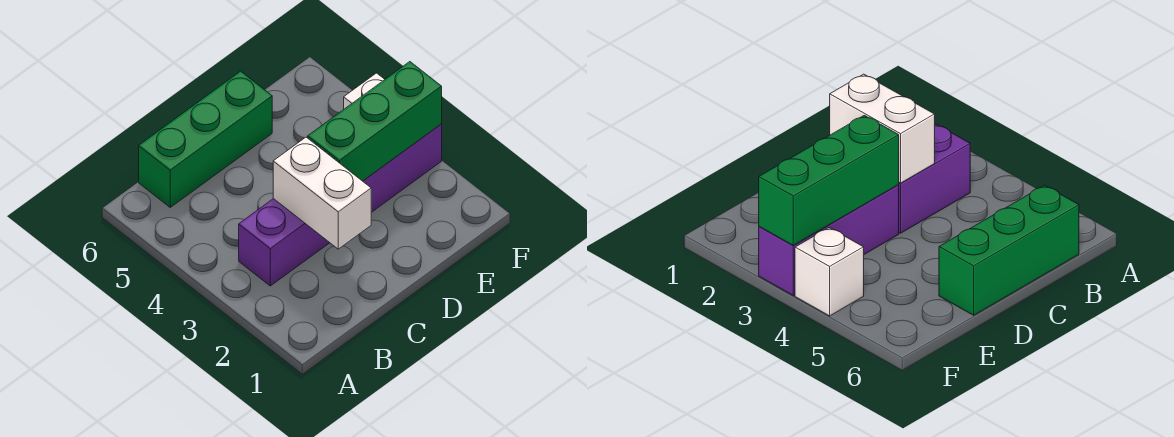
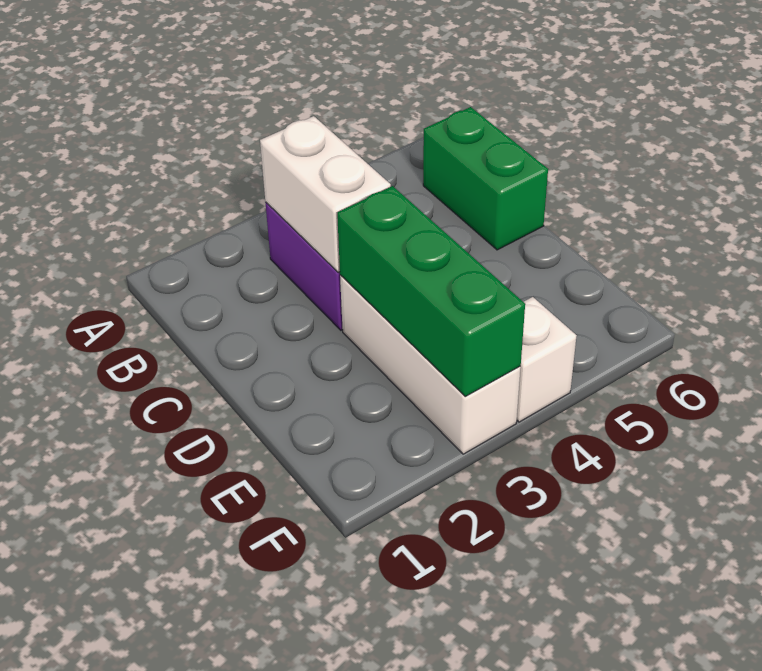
green brick B6:D6 level 1 -> green brick B6:C6 level 1
white brick C2:C3 level 2 -> white brick B3:C3 level 2
purple brick D3:F3 level 1 -> white brick D3:F3 level 1

